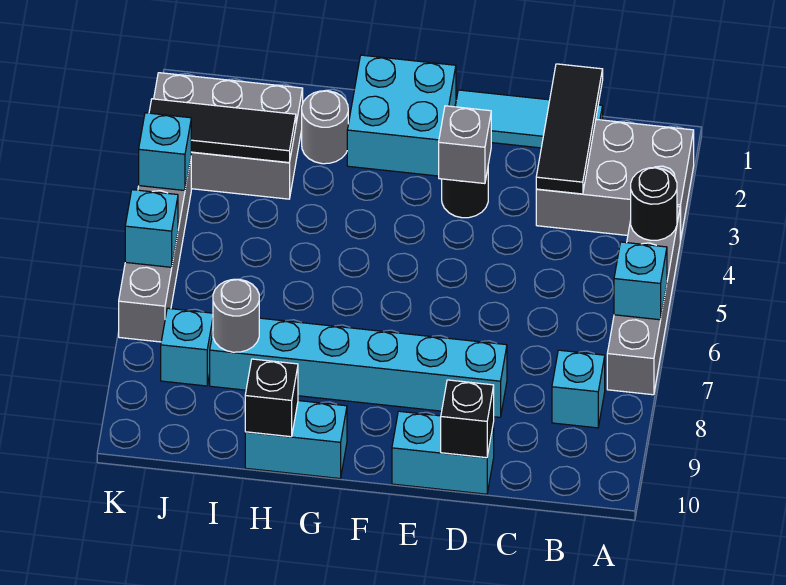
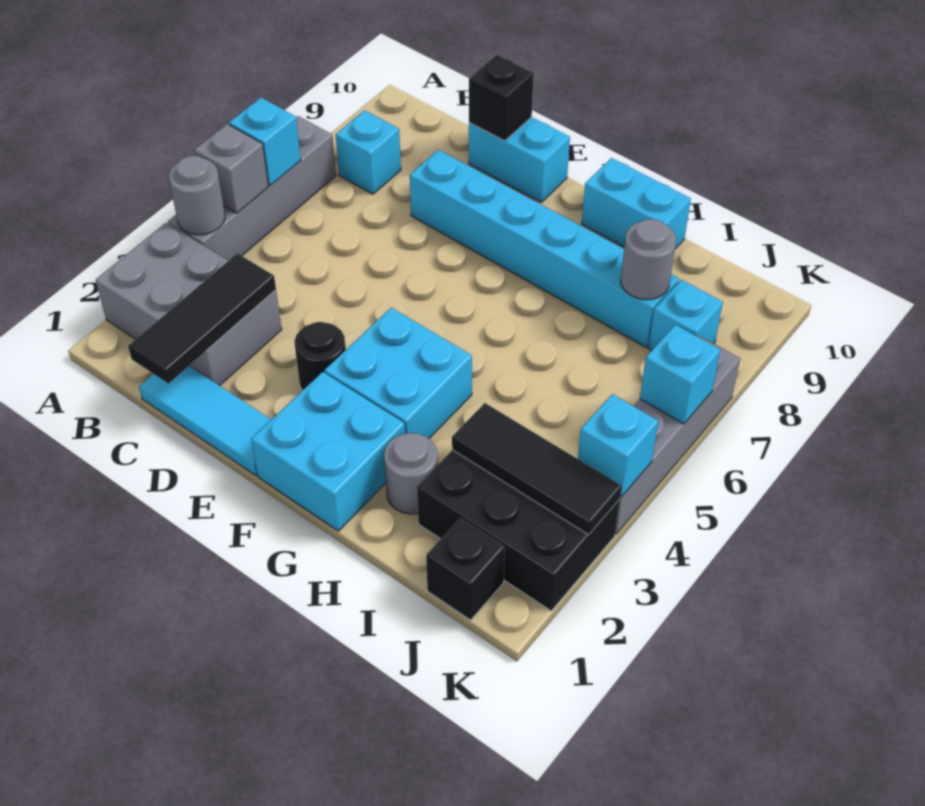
black round brick A4 level 2 -> grey round brick A4 level 2
grey brick E3 level 2 -> grey brick A5 level 2
none -> cyan brick F3:G4 level 1
black brick H10 level 2 -> black brick J1 level 1
grey brick I2:K3 level 1 -> black brick I2:K3 level 1

